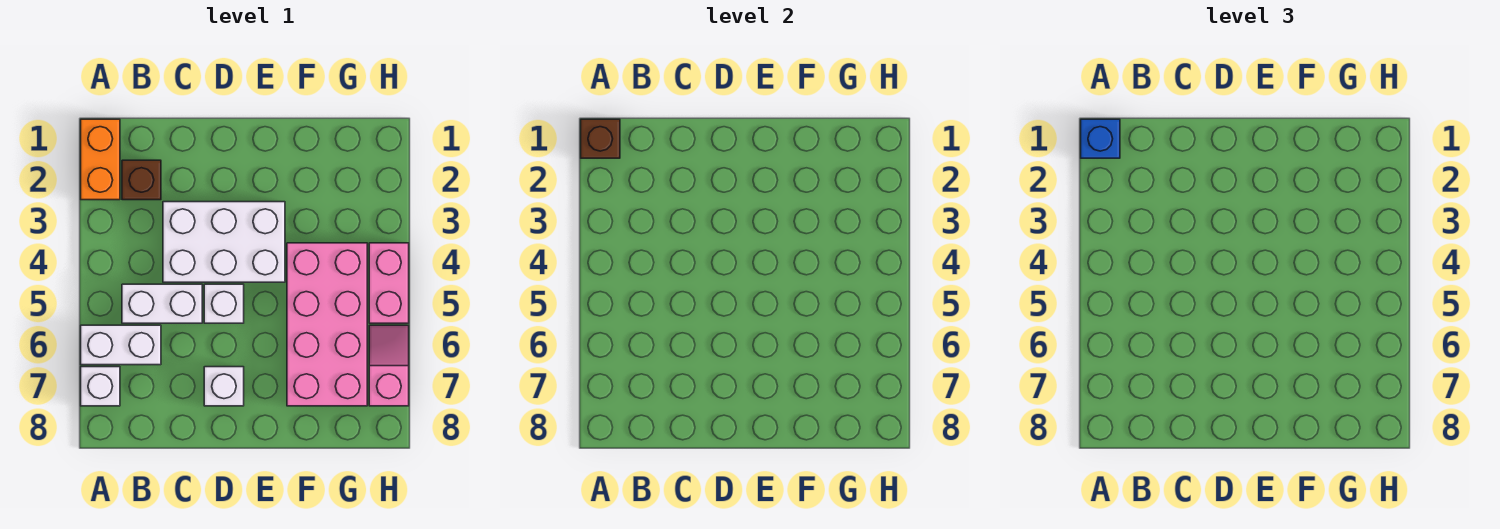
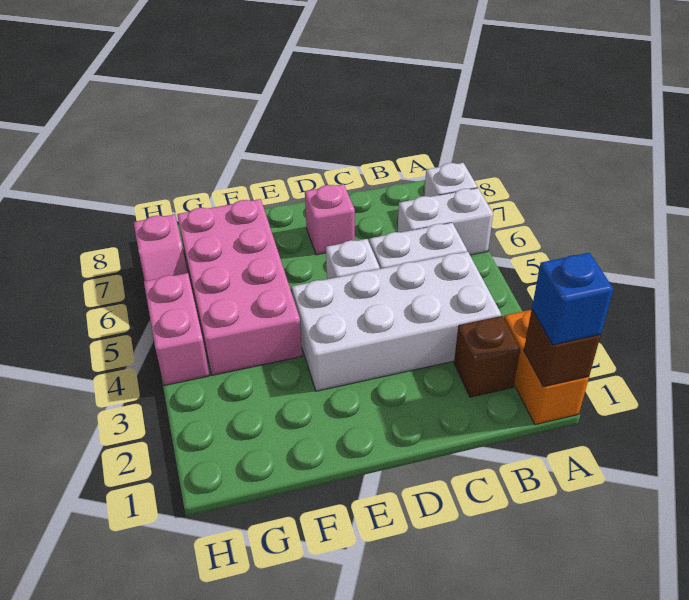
white brick C3:E4 level 1 -> white brick B3:E4 level 1
white brick D7 level 1 -> pink brick D7 level 1

